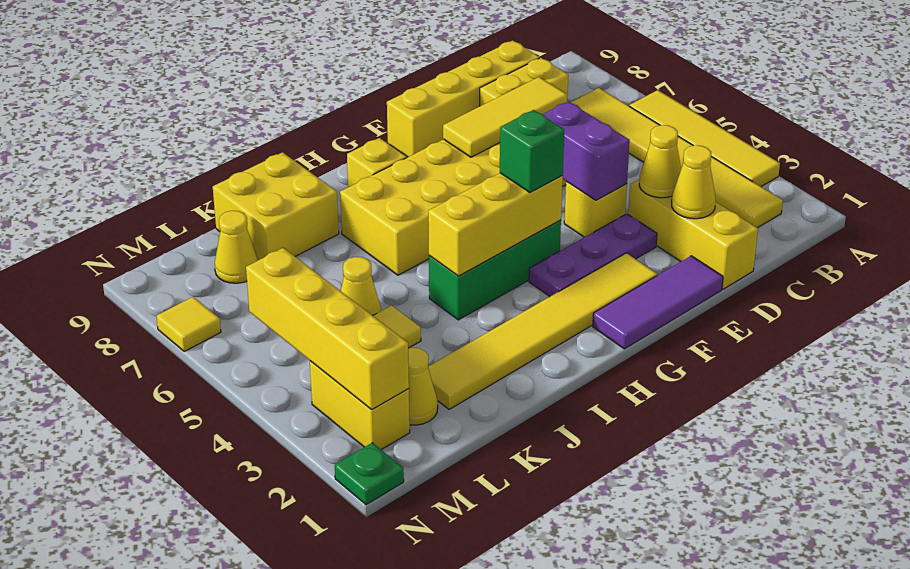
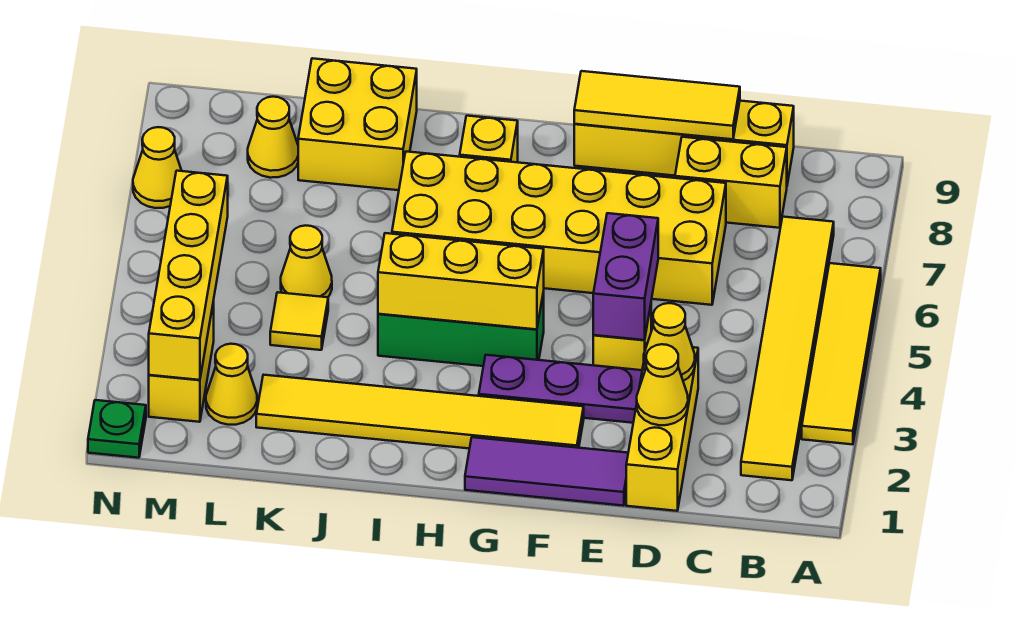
yellow tile D7:F7 level 2 -> yellow tile D9:F9 level 2
green brick G4 level 3 -> none
yellow tile N7 level 1 -> yellow cone N7 level 1

